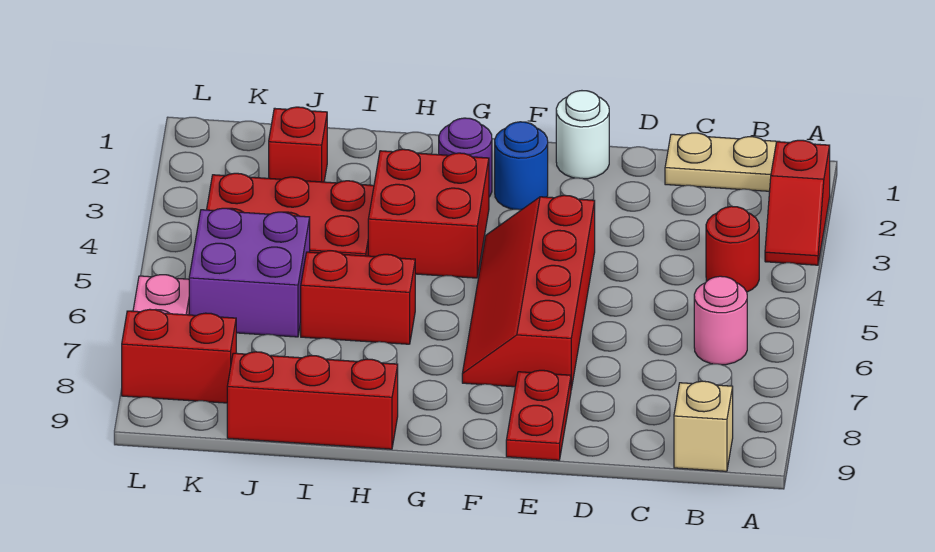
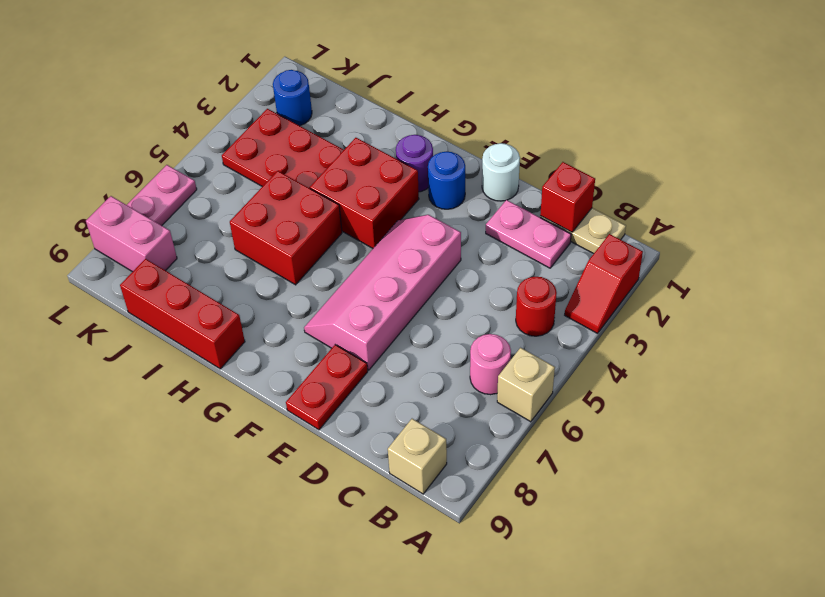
none -> tan brick A6 level 1
none -> pink plate C2:D2 level 1
red slope E4:F7 level 1 top E -> pink slope E4:F7 level 1 top E
red brick H6:I6 level 1 -> red brick H5:I6 level 1
red brick J2 level 1 -> red brick C1 level 2
purple brick J5:K6 level 1 -> none
none -> blue round brick K2 level 1
red brick K8:L8 level 1 -> pink brick K8:L8 level 1

